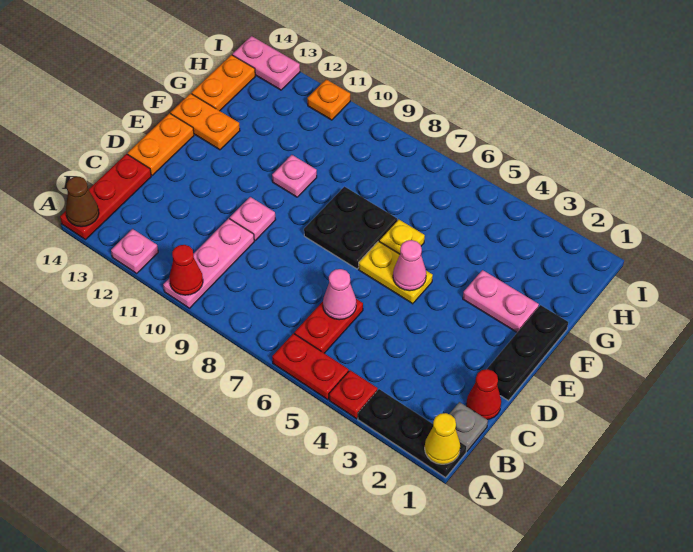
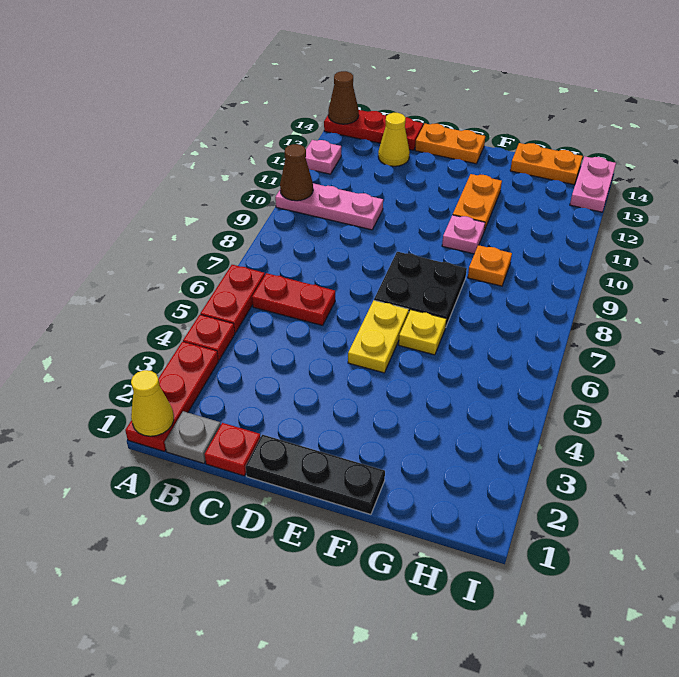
black plate A1:A3 level 1 -> red plate A1:A3 level 1
red cone A10 level 2 -> brown cone A10 level 2
red cone C1 level 1 -> red plate C1 level 1
pink cone C6 level 2 -> none
none -> yellow cone C13 level 1
pink plate D10 level 1 -> none
pink cone E5 level 2 -> none
pink plate F2:F3 level 1 -> none
orange plate F13:F14 level 1 -> orange plate F11:F12 level 1
orange plate I11 level 1 -> orange plate G9 level 1

